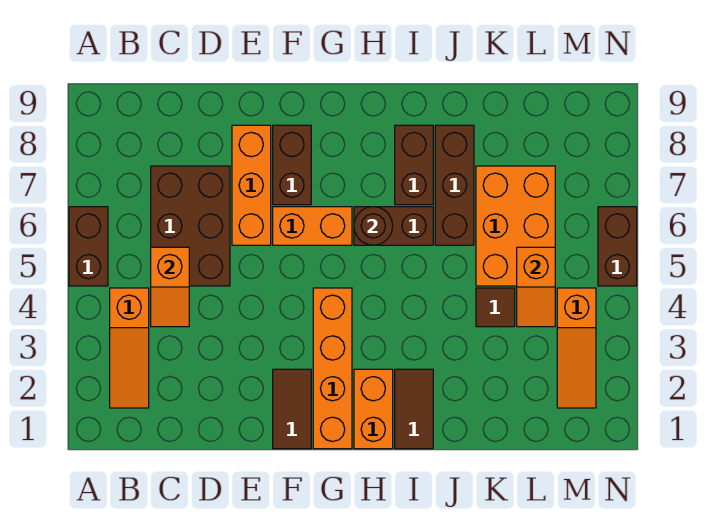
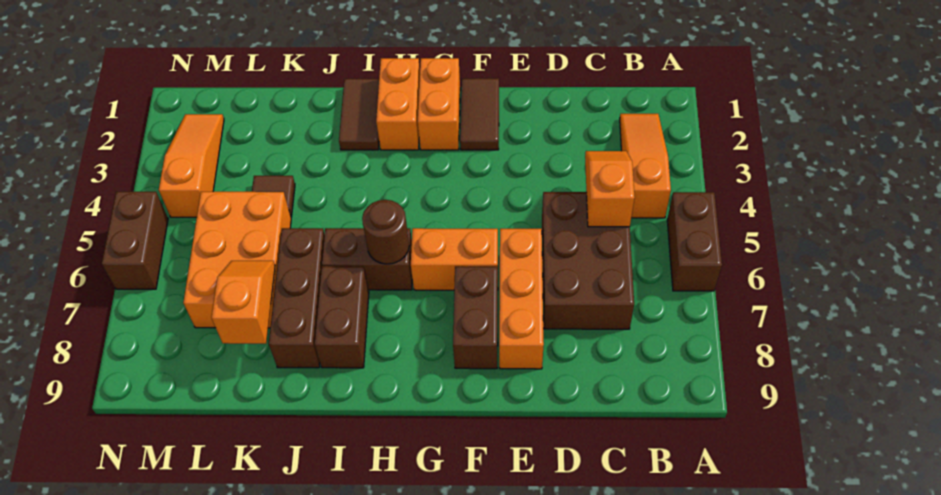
orange brick G1:G4 level 1 -> orange brick G1:G2 level 1
orange slope L4:L5 level 2 top 5 -> orange slope K7:K8 level 2 top 8

